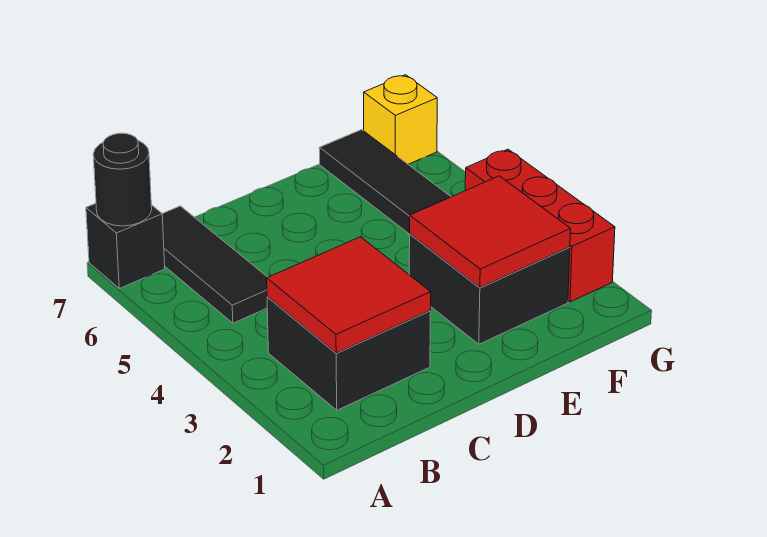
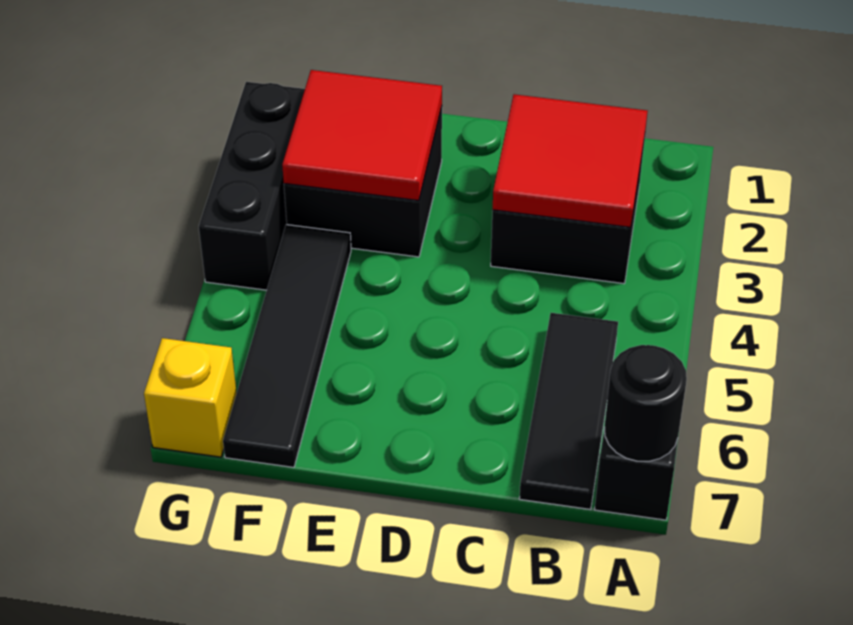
red brick G2:G4 level 1 -> black brick G2:G4 level 1

